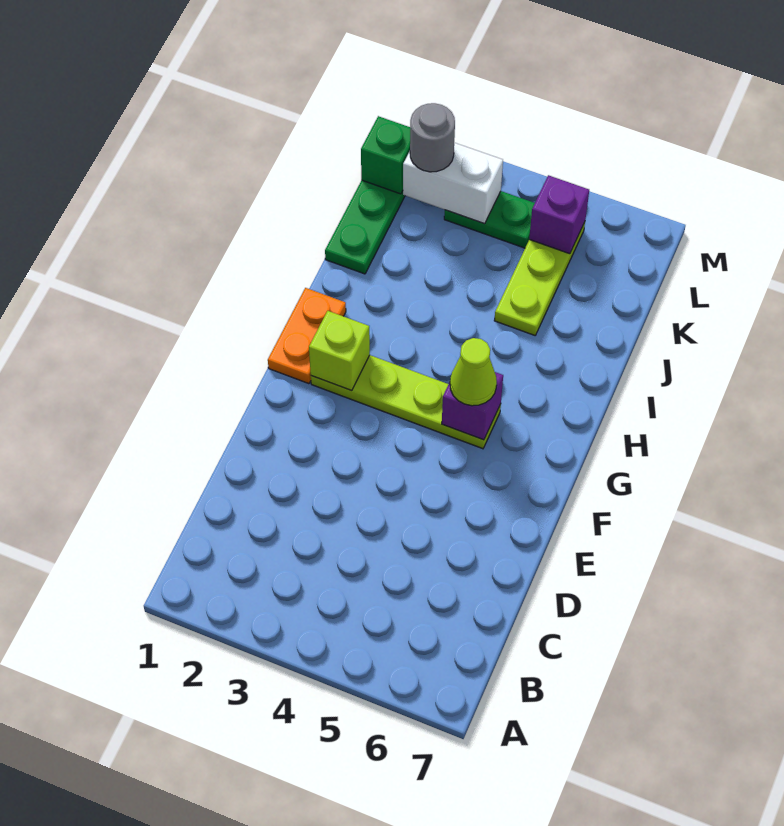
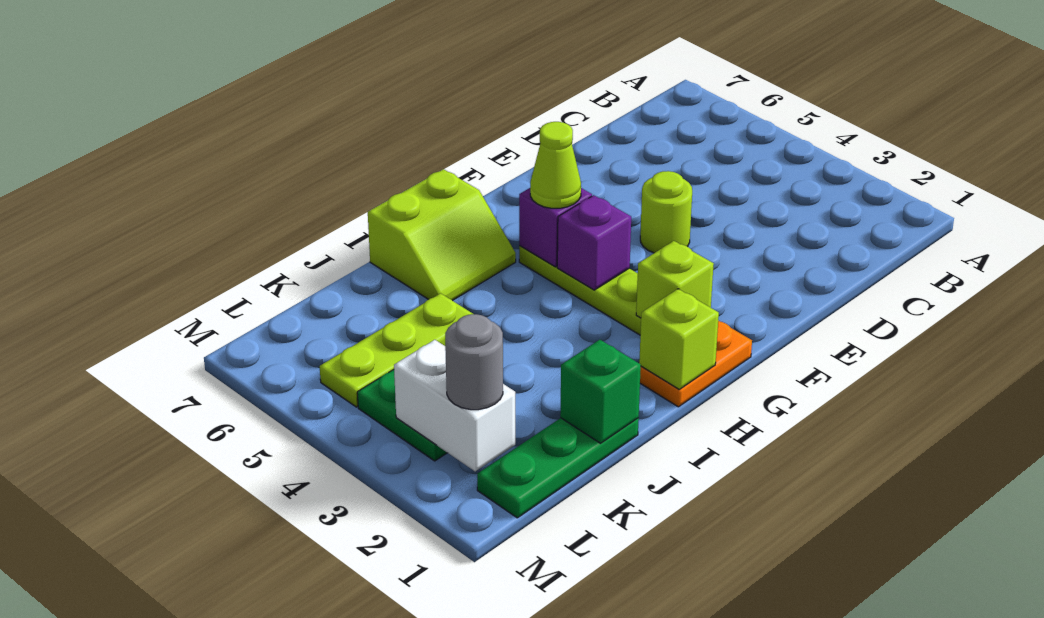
none -> lime round brick E4 level 1
none -> lime brick H1 level 2
none -> lime slope H6:I7 level 1 top 7
green brick L1 level 2 -> green brick J1 level 2
purple brick L5 level 2 -> purple brick G4 level 2

